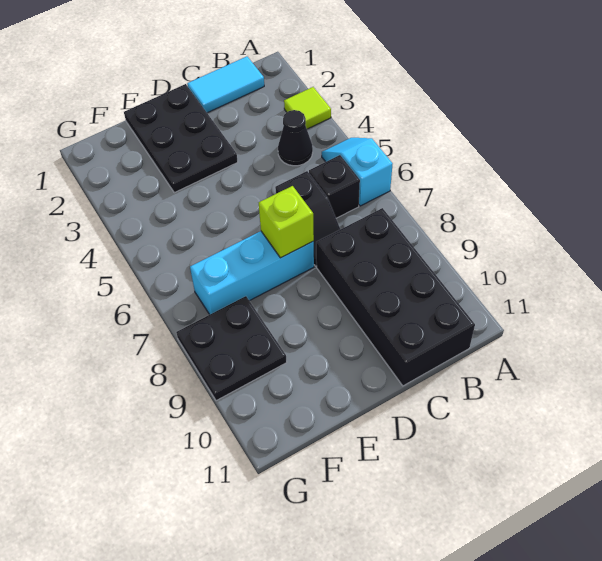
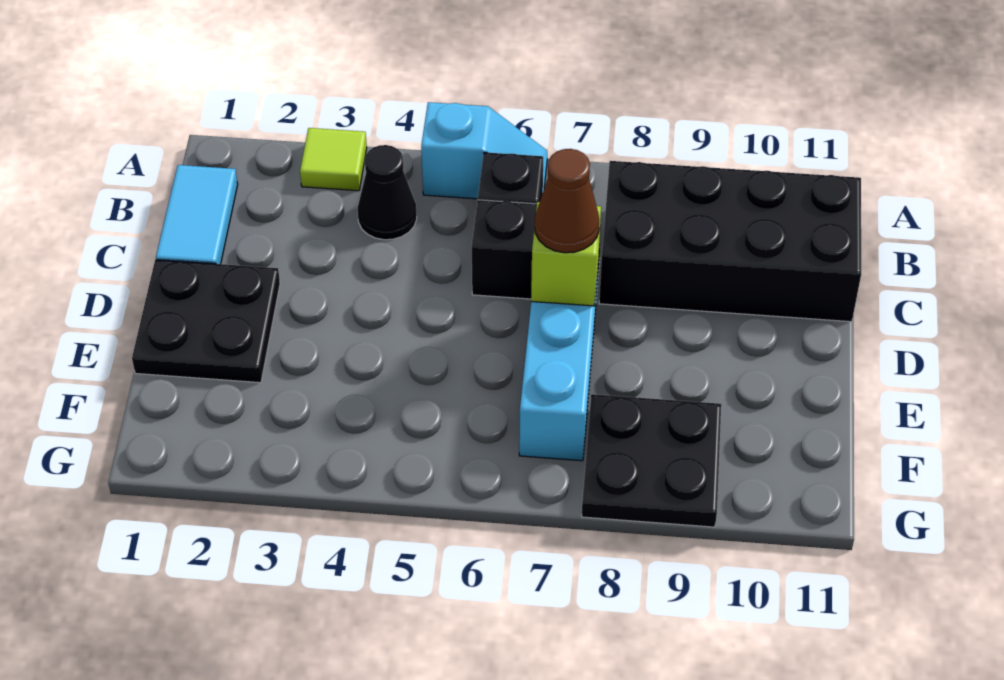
cyan slope A5:A6 level 1 top 6 -> cyan slope A5:A6 level 1 top 5
black plate D1:E3 level 1 -> black plate D1:E2 level 1
none -> brown cone D7 level 3

